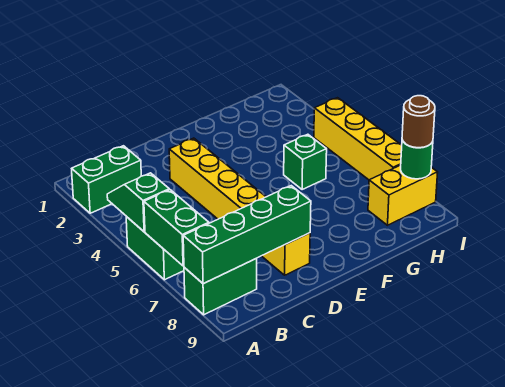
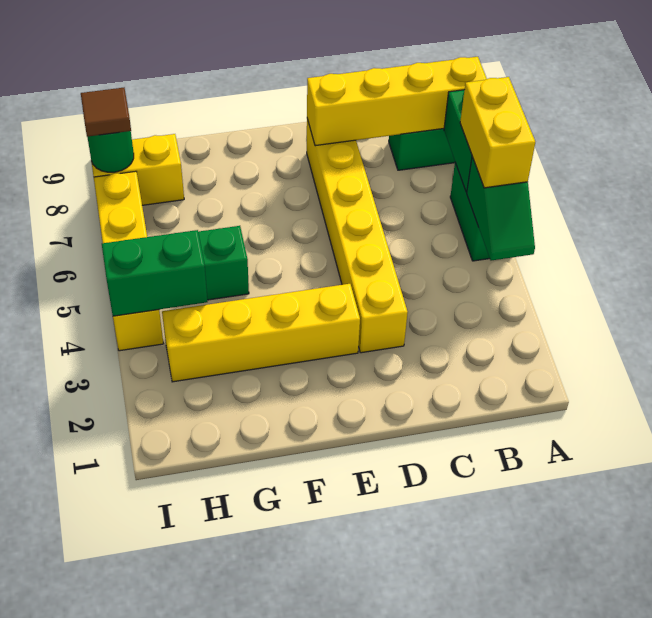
green brick A2:B2 level 1 -> green brick H4:I4 level 2
none -> yellow brick A5:A6 level 3
green brick A8:D8 level 2 -> yellow brick A8:D8 level 2
none -> yellow brick E3:H3 level 1
brown round brick I8 level 3 -> brown tile I8 level 3

